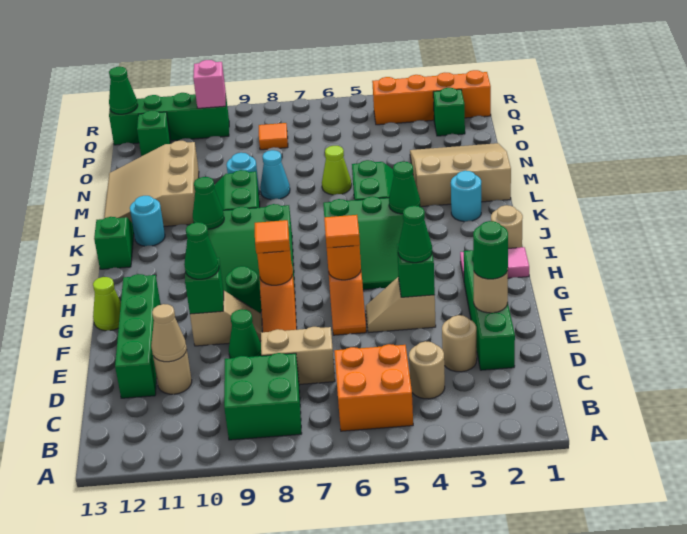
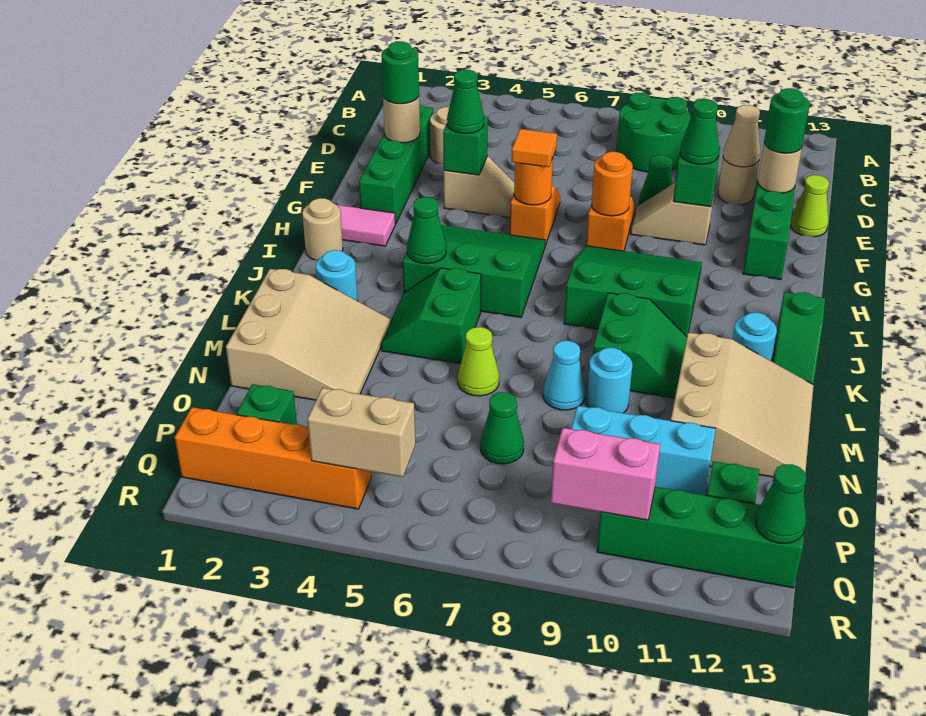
orange brick B5:C6 level 1 -> none
green brick B8:C9 level 1 -> green round brick B8:C9 level 1
tan round brick C4 level 1 -> tan round brick E12 level 2
tan brick D7:D8 level 1 -> tan brick Q4:Q5 level 2
orange tile G8 level 3 -> none
green round brick G9 level 1 -> green round brick E12 level 3
lime cone G13 level 1 -> lime cone E13 level 1
green cone J10 level 2 -> green cone O7 level 1
tan slope L1:N3 level 1 top L -> tan slope L1:N3 level 1 top 1
none -> cyan brick O9:O11 level 1
orange tile P8 level 1 -> none
pink brick Q10 level 2 -> pink brick Q9:Q10 level 2

